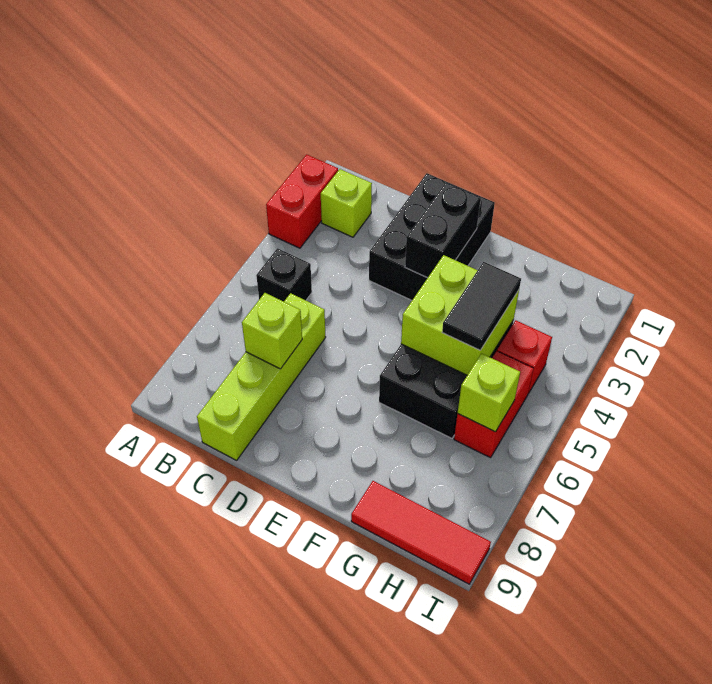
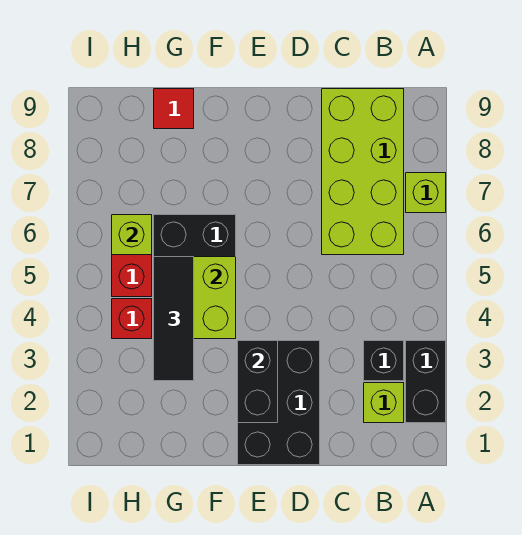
red brick A2:A3 level 1 -> black brick A2:A3 level 1
black brick B5 level 1 -> black brick B3 level 1
lime brick C6:C9 level 1 -> lime brick B6:C9 level 1
lime brick C7 level 2 -> lime brick A7 level 1
black tile G4:G5 level 3 -> black tile G3:G5 level 3
red tile G9:I9 level 1 -> red tile G9 level 1

